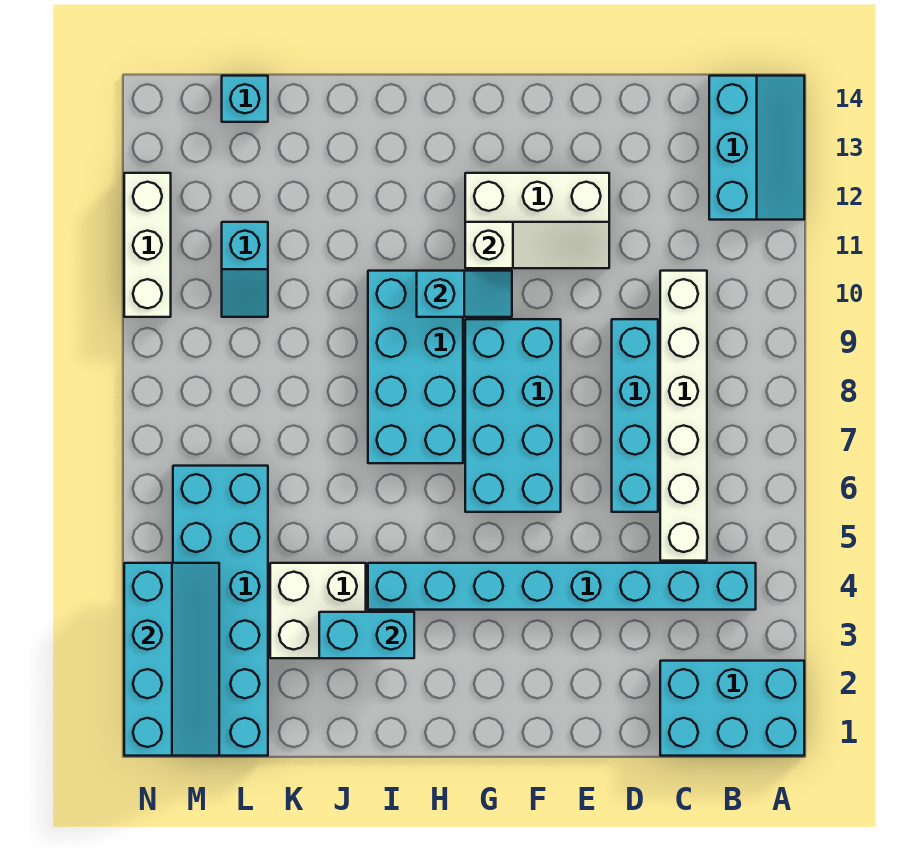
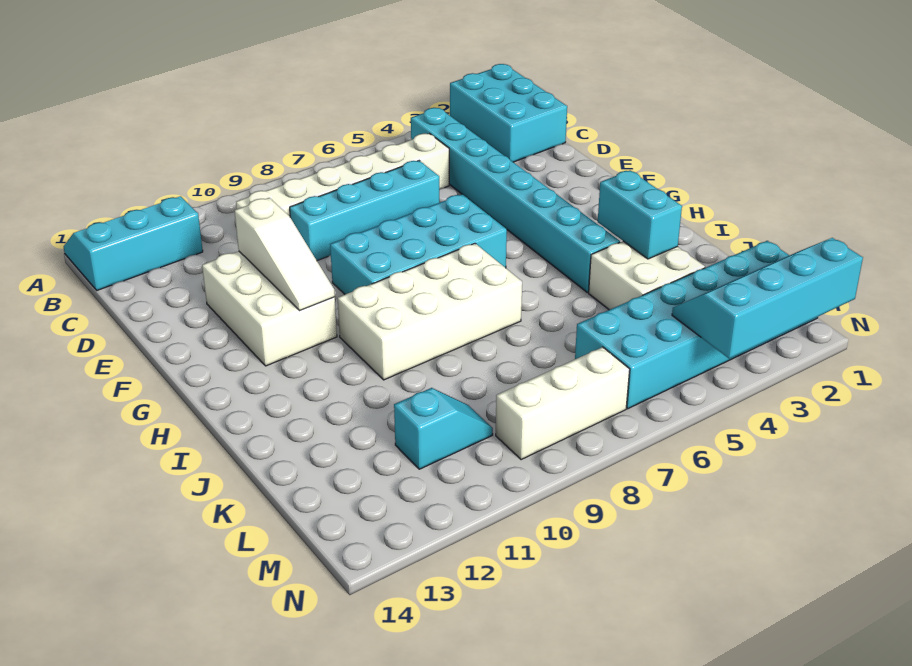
white slope E11:G11 level 2 top G -> white slope E11:G11 level 2 top E
cyan slope G10:H10 level 2 top H -> none
cyan brick H7:I10 level 1 -> white brick H7:I10 level 1
cyan brick L14 level 1 -> none
white brick N10:N12 level 1 -> white brick M7:M9 level 1

